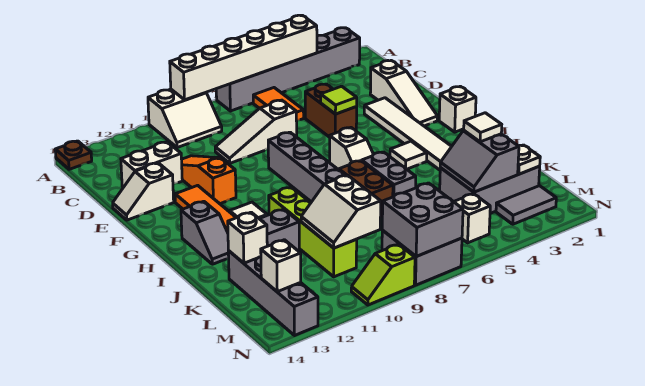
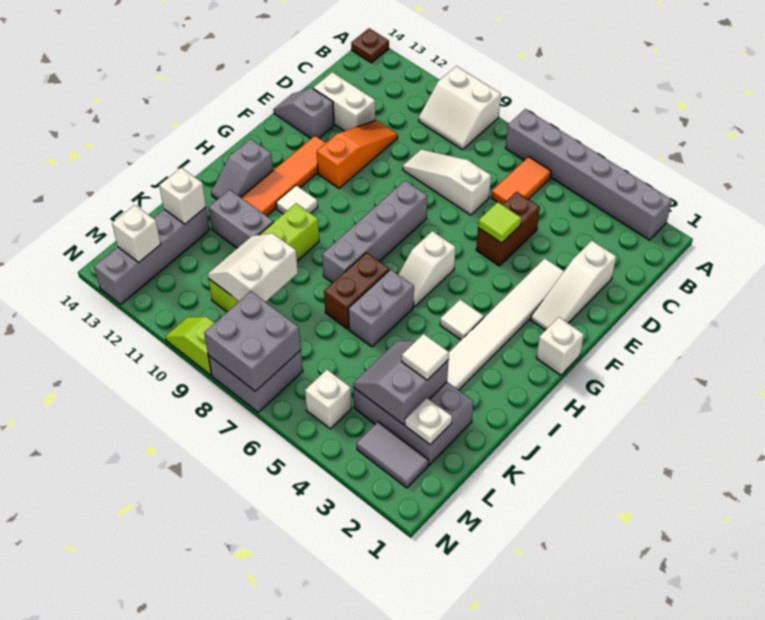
white brick A4:A9 level 2 -> none
white slope E13:E14 level 1 top 13 -> grey slope E13:E14 level 1 top 13

